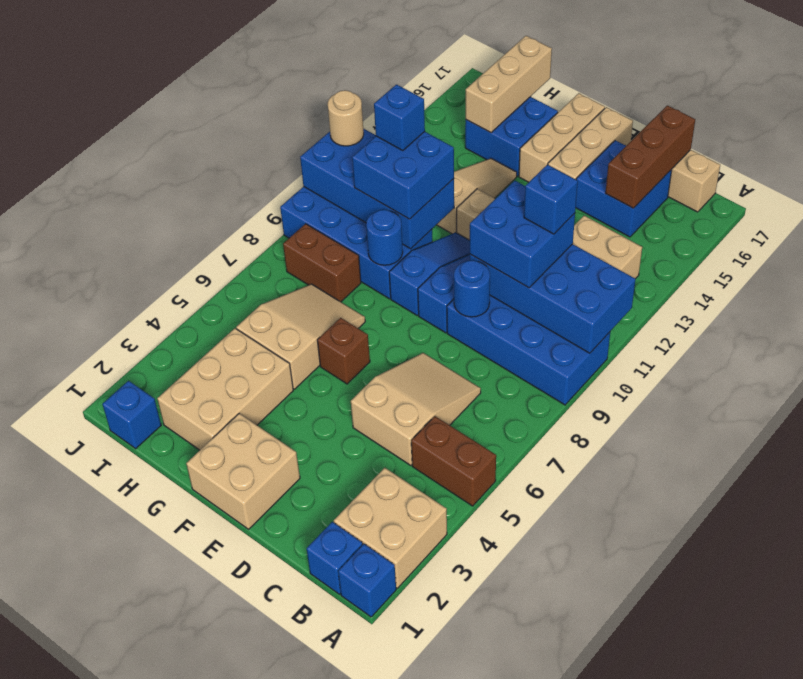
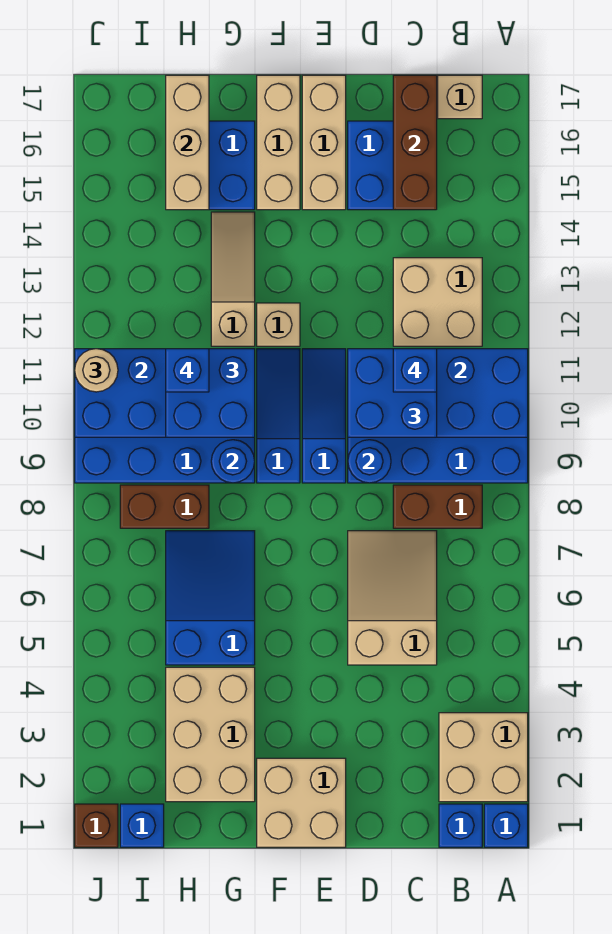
brown brick A5:B5 level 1 -> brown brick B8:C8 level 1
brown brick F6 level 1 -> brown brick J1 level 1
tan slope G5:H7 level 1 top 5 -> blue slope G5:H7 level 1 top 5

